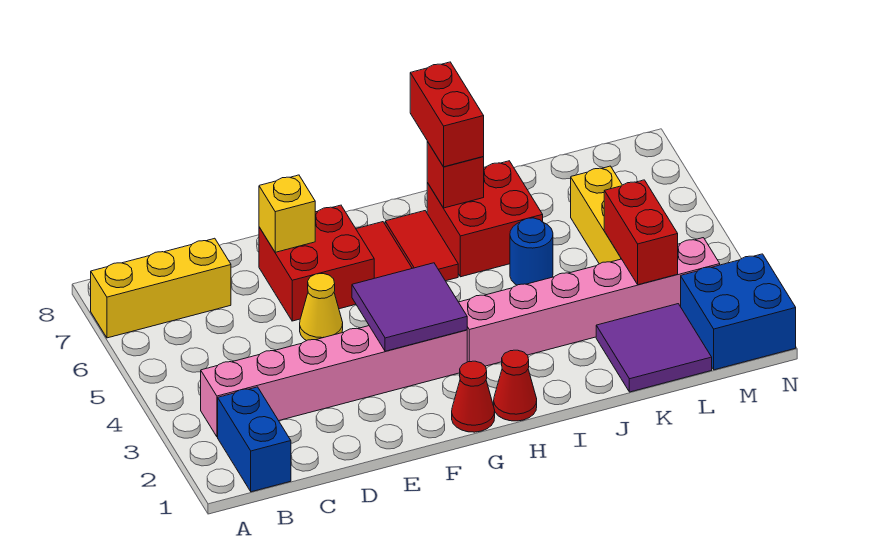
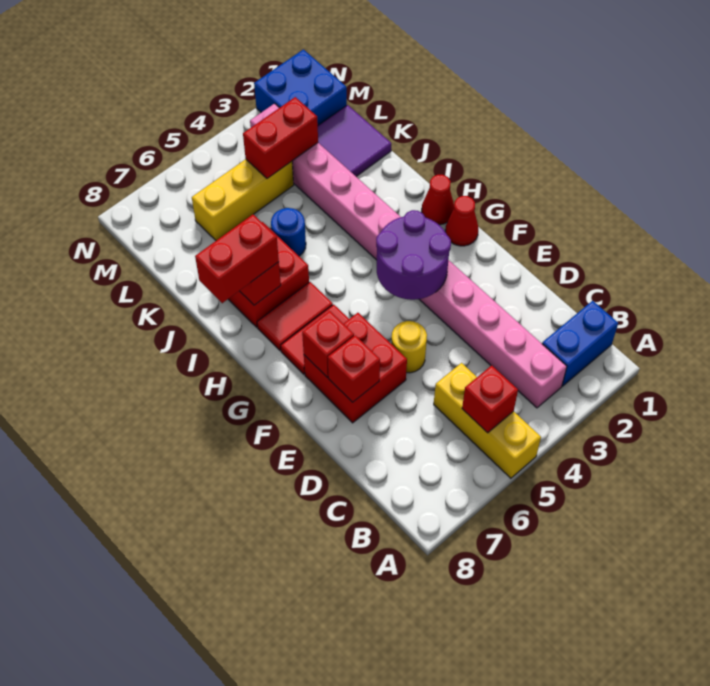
yellow brick A7:C7 level 1 -> yellow brick A5:C5 level 1
none -> red brick B5 level 2
yellow cone E5 level 1 -> yellow round brick E5 level 1
yellow brick E7 level 2 -> red brick E7 level 2
purple tile F3:G4 level 2 -> purple round brick F3:G4 level 2
none -> red brick F7 level 2

